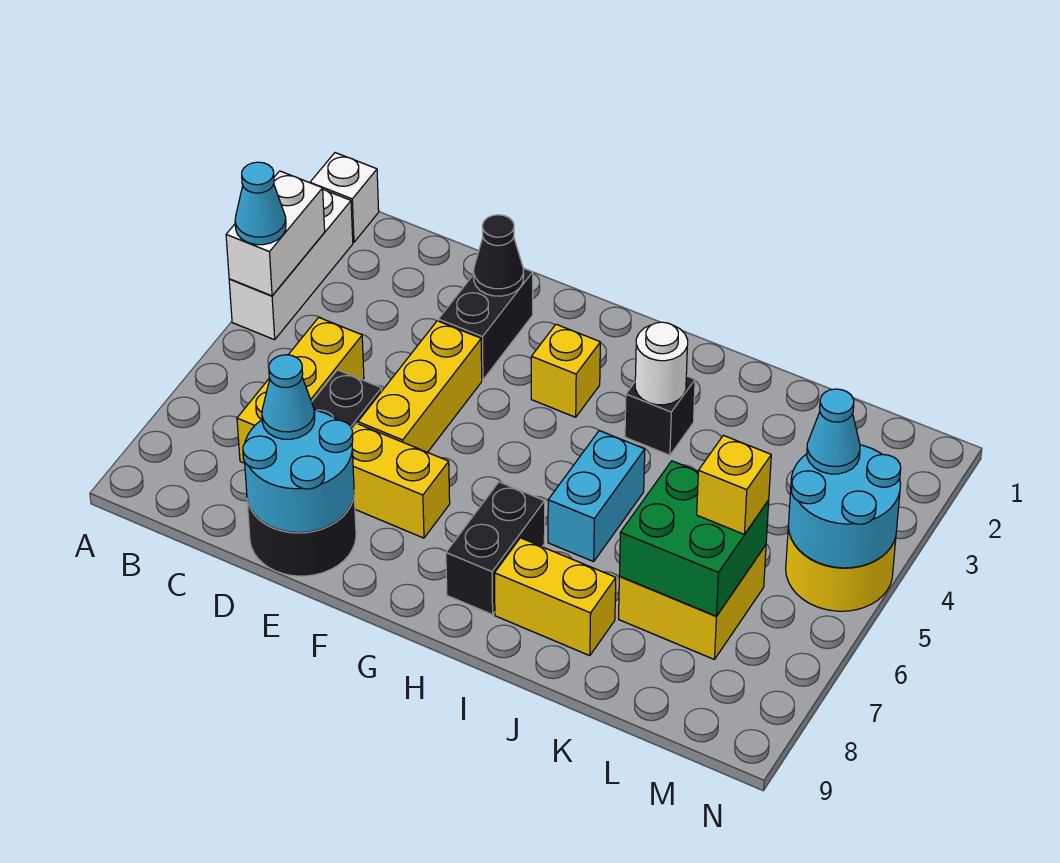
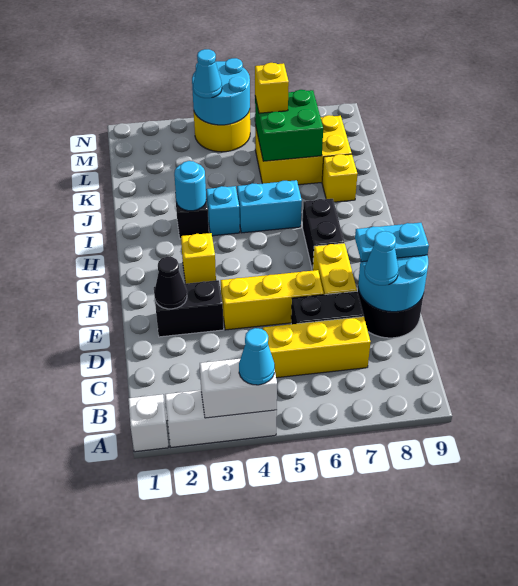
none -> cyan plate E8:E9 level 3
black brick H7:H8 level 1 -> black brick G7:H7 level 1
white round brick I3 level 2 -> cyan round brick I3 level 2
none -> cyan brick I4 level 1
yellow brick I8:J8 level 1 -> yellow brick J8 level 1
yellow brick K6:L7 level 1 -> yellow brick K6:L8 level 1

